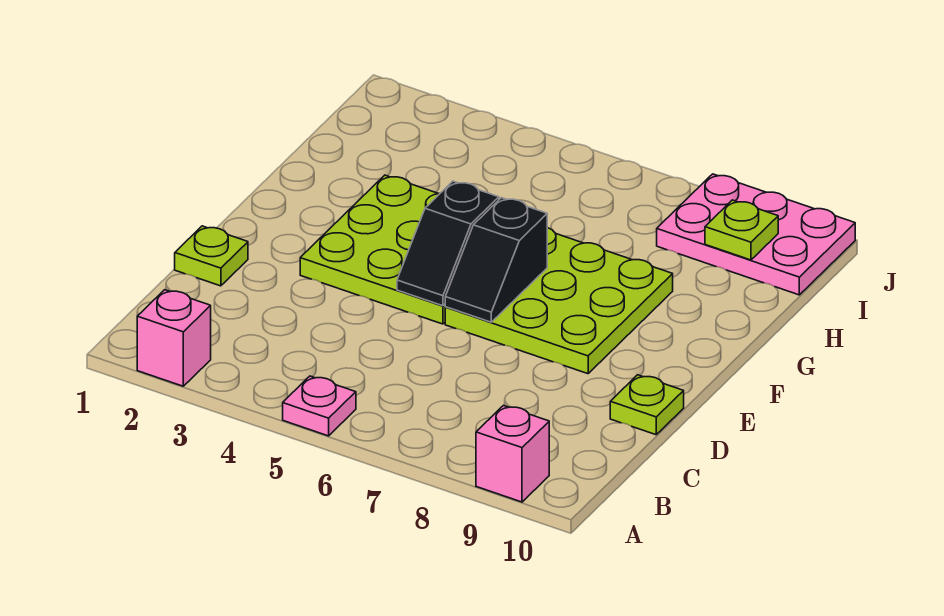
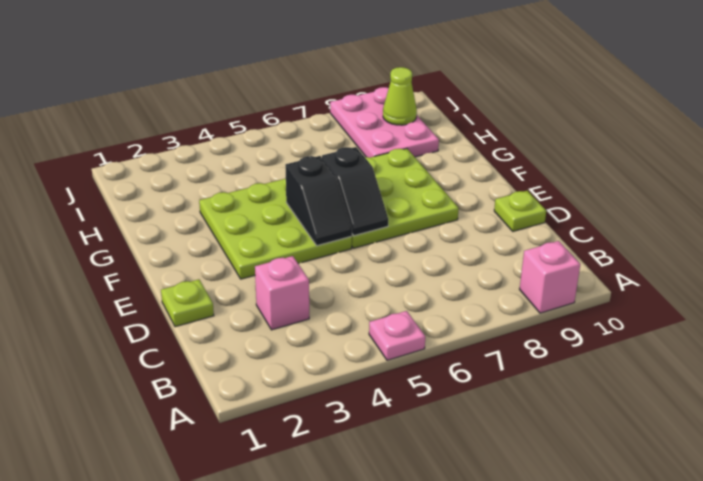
pink brick A2 level 1 -> pink brick C3 level 1
pink plate I8:J10 level 1 -> pink plate H8:J9 level 1
lime plate I9 level 2 -> lime cone I9 level 2

